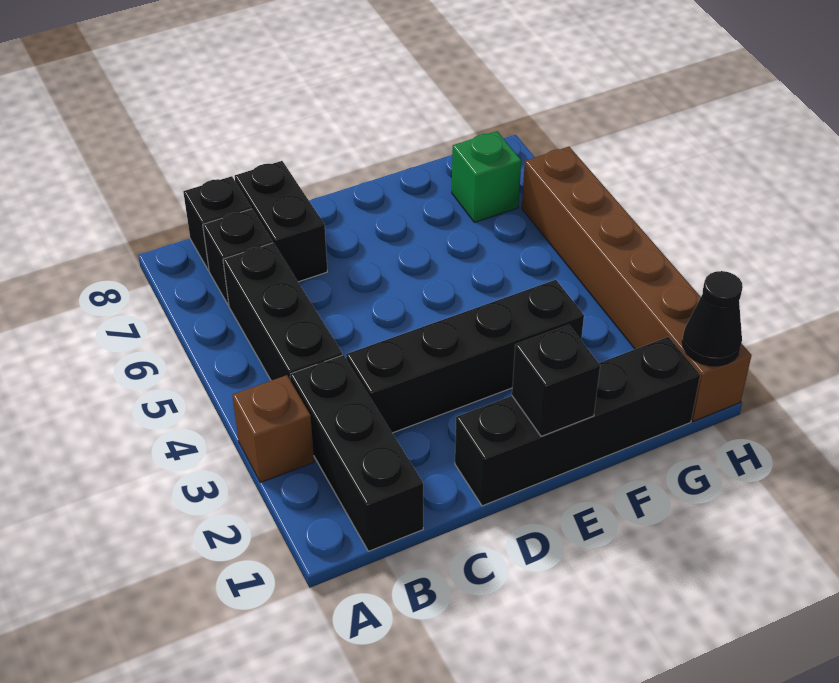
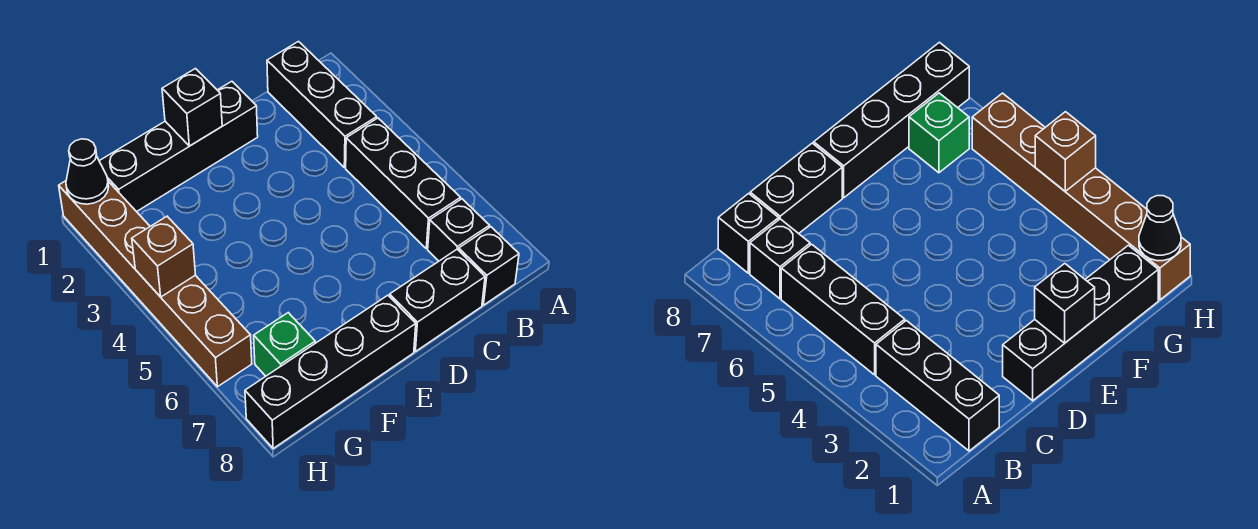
brown brick A3 level 1 -> brown brick H4 level 2
black brick C3:F3 level 1 -> black brick E8:H8 level 1
black brick C7:C8 level 1 -> black brick C8:D8 level 1

